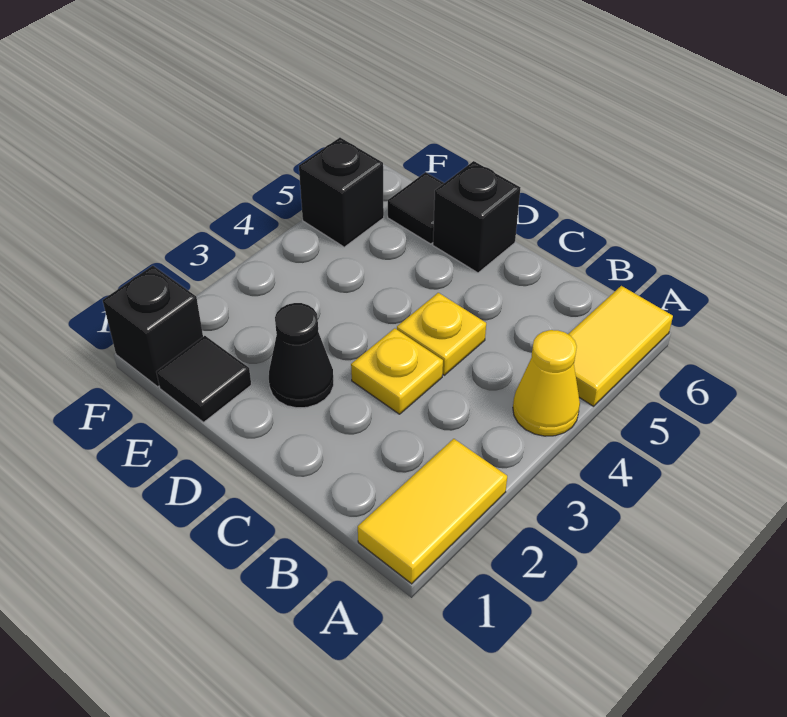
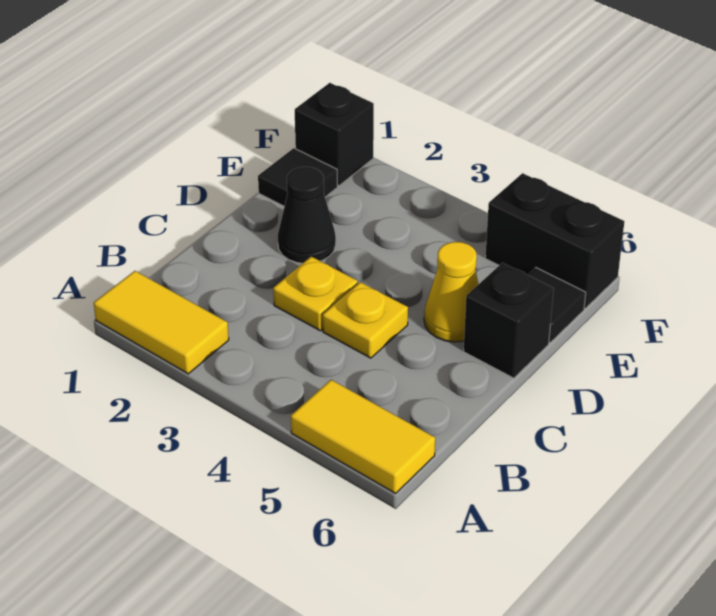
yellow cone A4 level 1 -> yellow cone D5 level 1
black brick F5 level 1 -> black brick F5:F6 level 1

